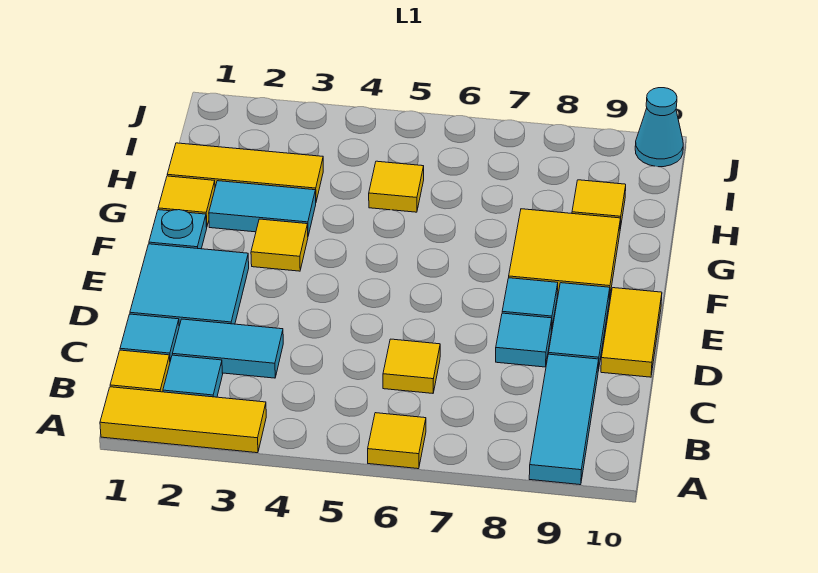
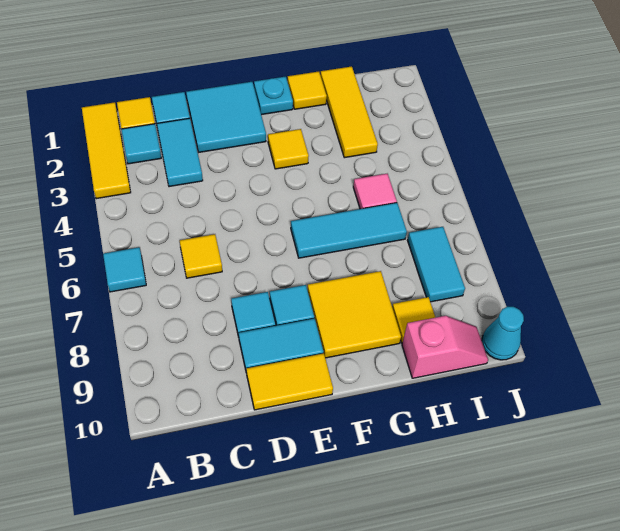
yellow tile A6 level 1 -> cyan tile A6 level 1
cyan tile A9:C9 level 1 -> cyan tile F6:H6 level 1
cyan tile G2:G3 level 1 -> cyan tile I7:I8 level 1
yellow tile H5 level 1 -> pink tile H5 level 1
none -> pink slope H10:I10 level 1 top H

